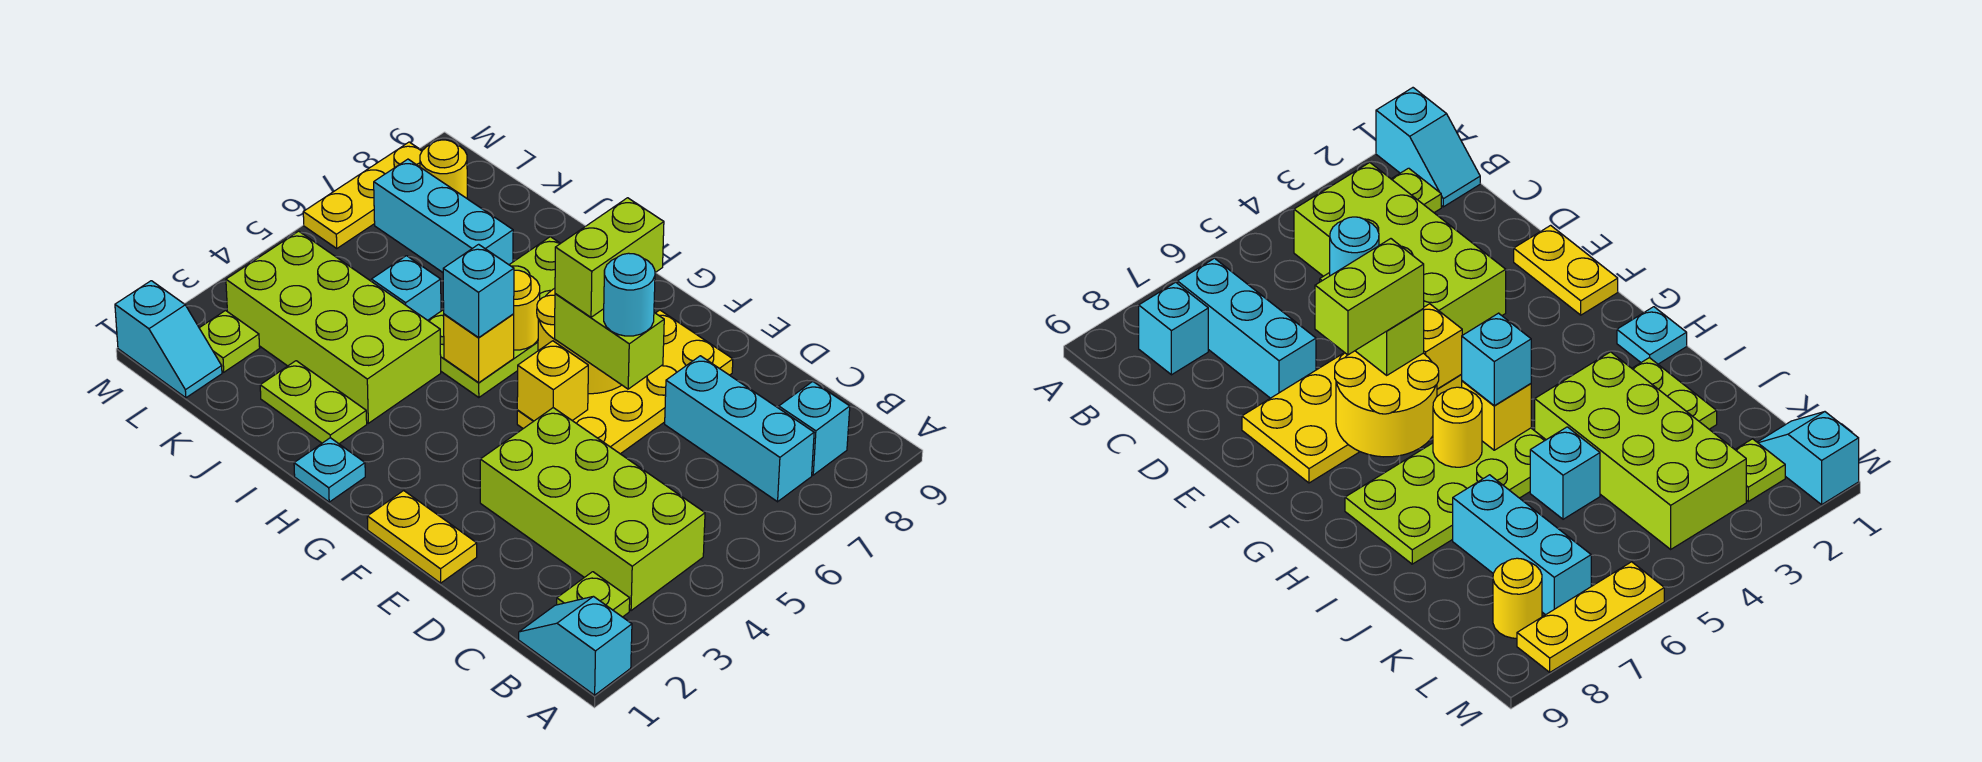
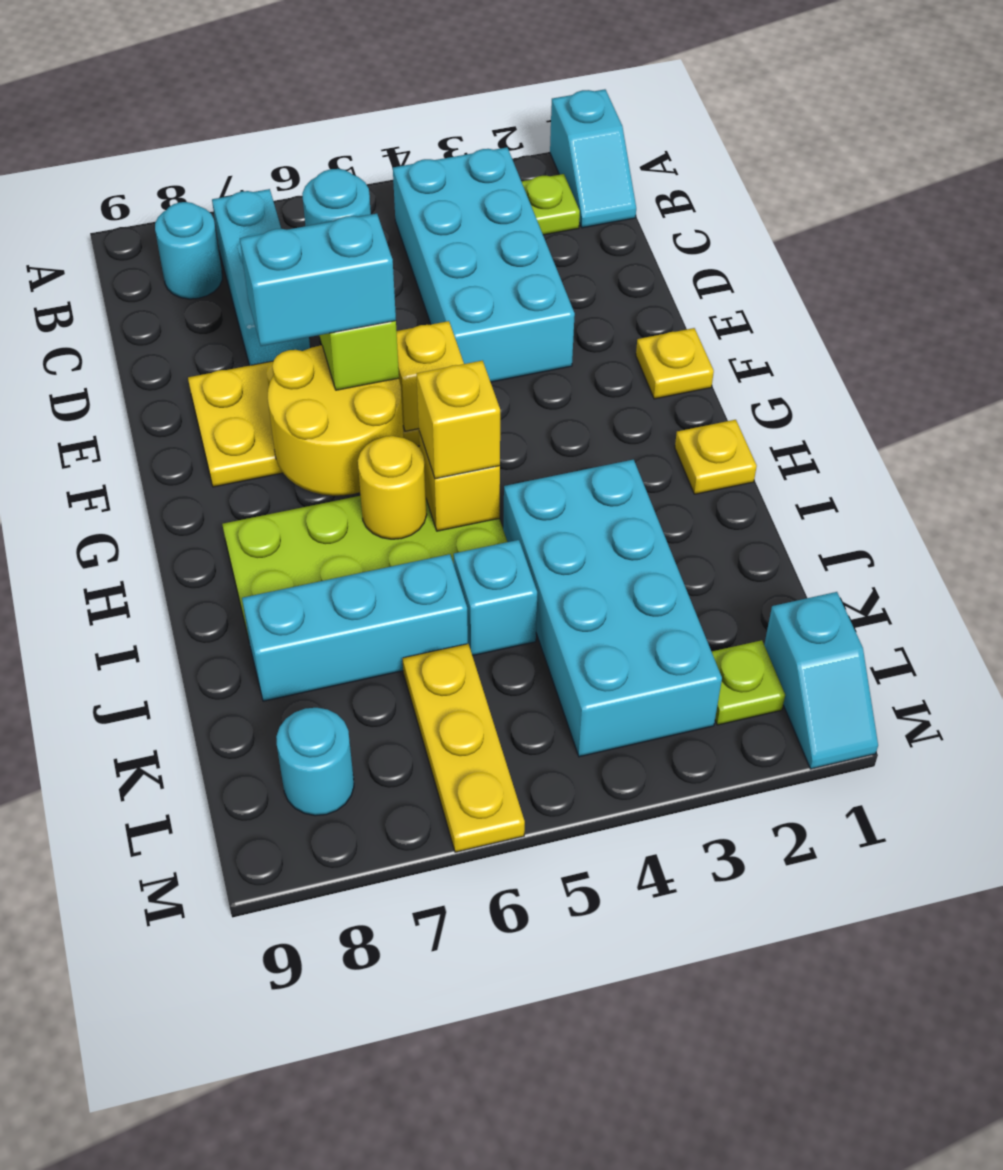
lime brick B3:E4 level 1 -> cyan brick B3:E4 level 1
cyan brick B8 level 1 -> cyan round brick B8 level 1
yellow plate E1:F1 level 1 -> yellow plate F1 level 1
lime brick F6:F7 level 4 -> cyan brick F6:F7 level 4
cyan plate H1 level 1 -> yellow plate H1 level 1
cyan brick H5 level 3 -> yellow brick H5 level 3
lime plate I2:J2 level 1 -> none
lime brick I3:L4 level 1 -> cyan brick I3:L4 level 1
cyan brick J7:L7 level 1 -> cyan brick J6:J8 level 1
cyan slope L1:M1 level 1 top M -> cyan slope L1:M1 level 1 top L
yellow round brick L8 level 1 -> cyan round brick L8 level 1
yellow plate M6:M8 level 1 -> yellow plate K6:M6 level 1

